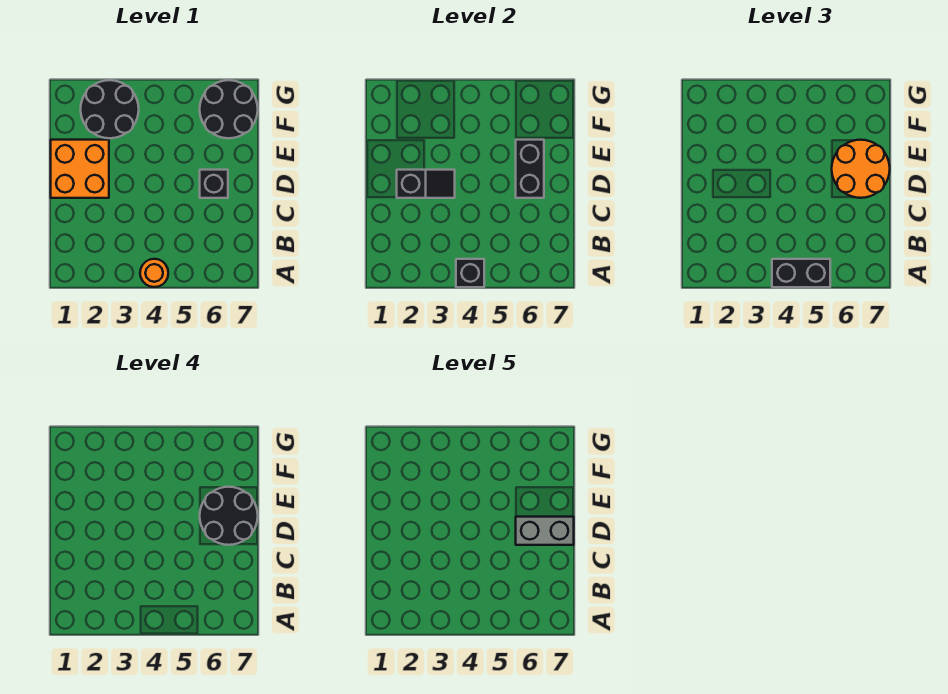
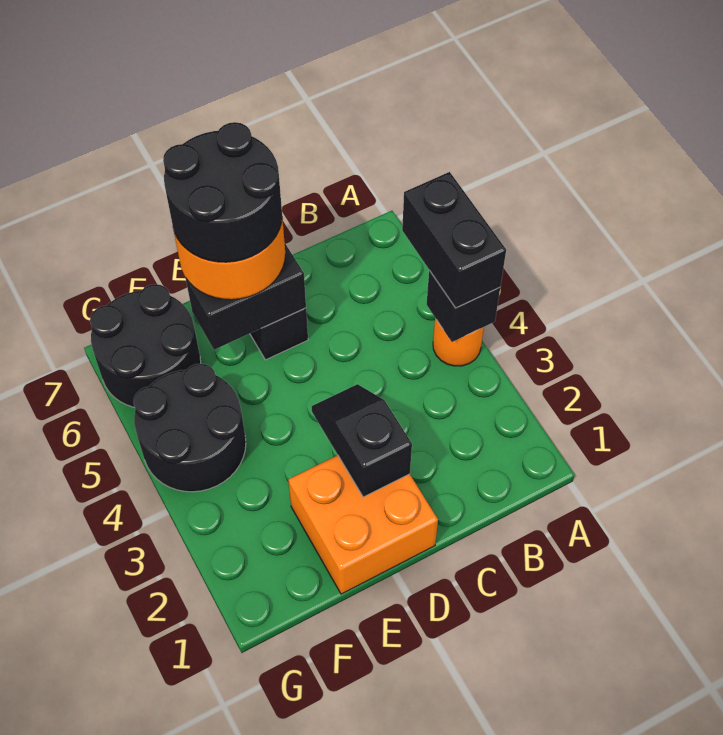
grey brick D6:D7 level 5 -> none
black round brick F2:G3 level 1 -> black round brick F4:G5 level 1

